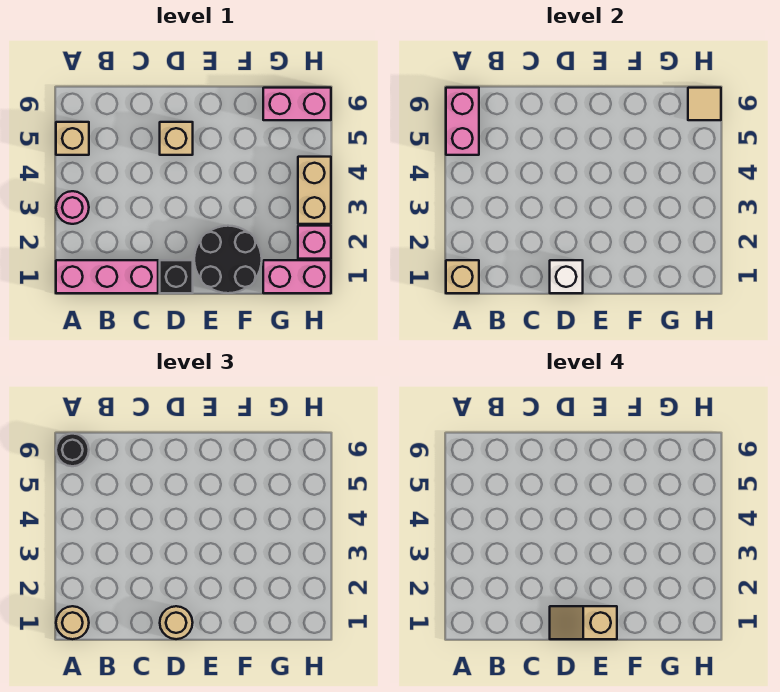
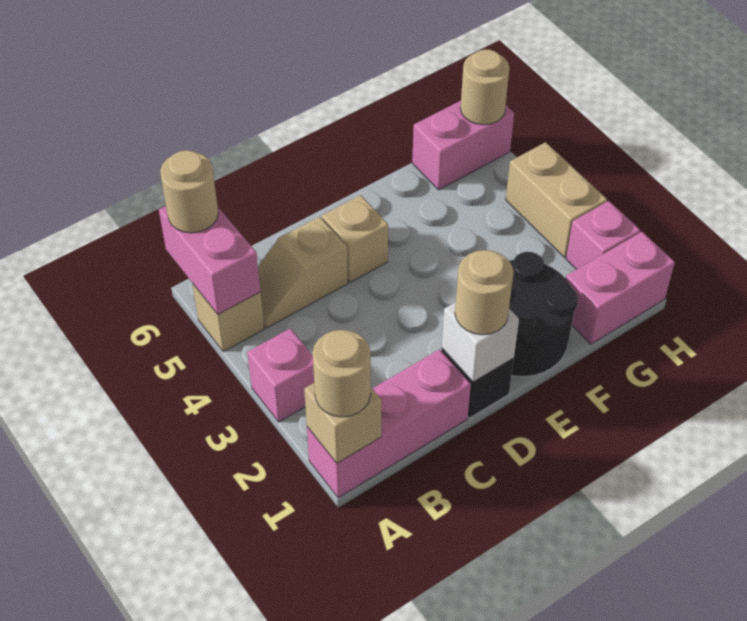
pink round brick A3 level 1 -> pink brick A3 level 1
black round brick A6 level 3 -> tan round brick A6 level 3
tan slope D1:E1 level 4 top E -> tan slope B5:C5 level 1 top C
tan tile H6 level 2 -> tan round brick H6 level 2

